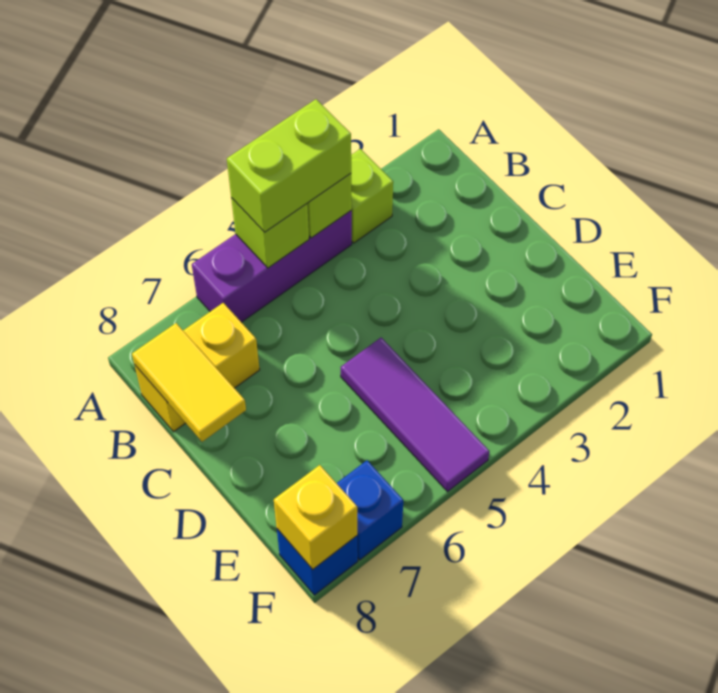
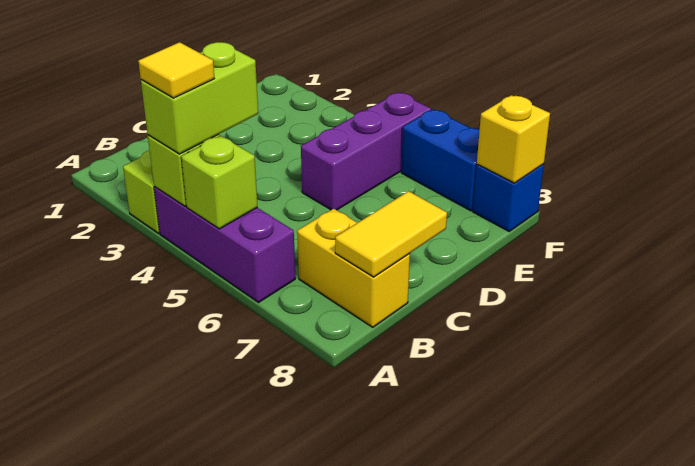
lime brick A4:A5 level 3 -> lime brick A4:B4 level 3
none -> yellow tile A4 level 4
purple tile D5:F5 level 1 -> purple brick D5:F5 level 1
blue brick F7 level 1 -> blue brick F6:F7 level 1

